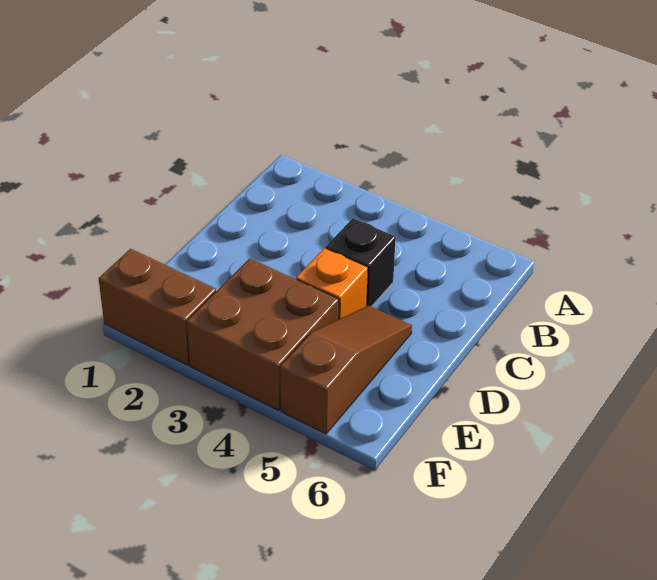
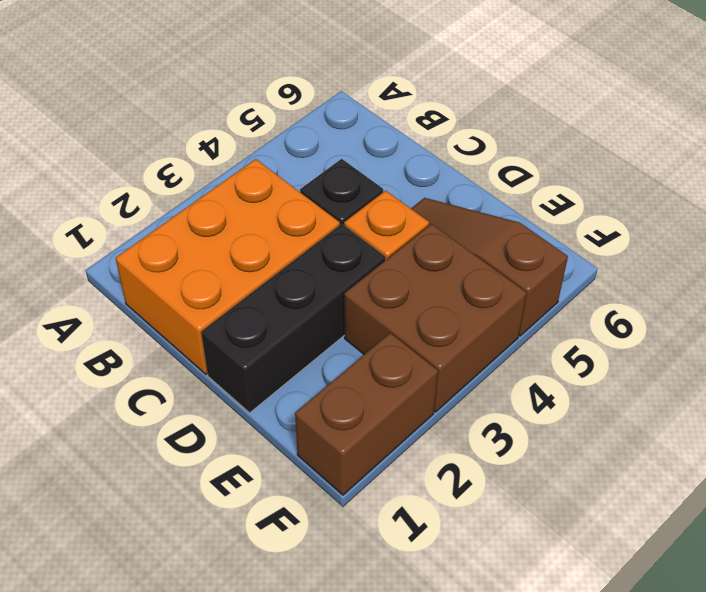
none -> orange brick B1:C3 level 1
none -> black brick D1:D3 level 1

